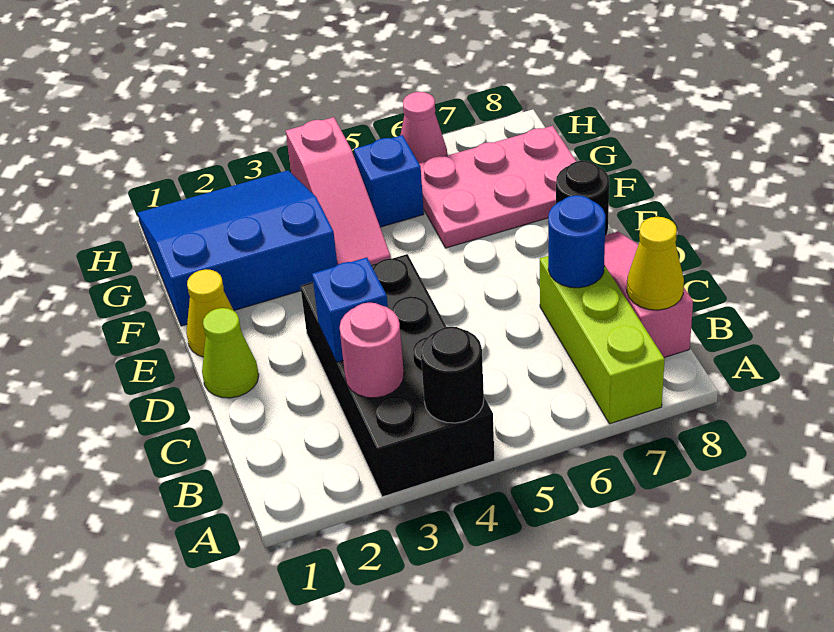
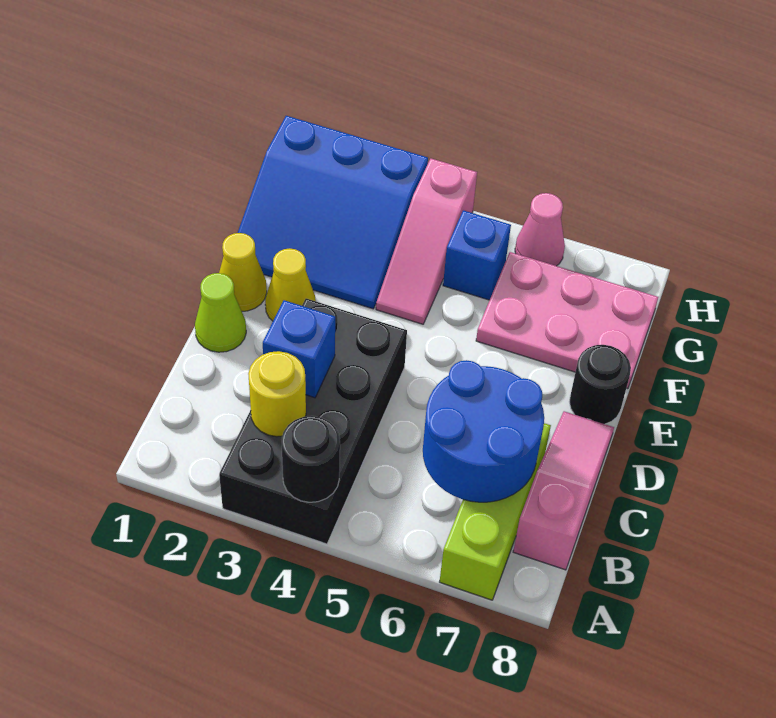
pink round brick B3 level 2 -> yellow round brick B3 level 2
yellow cone B8 level 2 -> yellow cone E2 level 1
blue round brick C7 level 2 -> blue round brick B6:C7 level 2
blue slope F1:H3 level 1 top F -> blue slope F1:H3 level 1 top H

